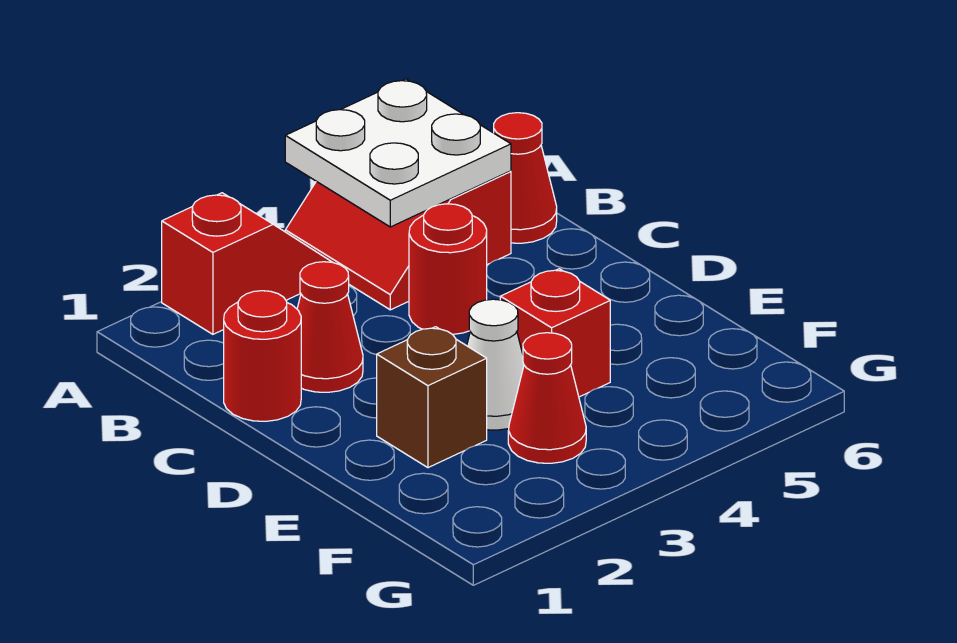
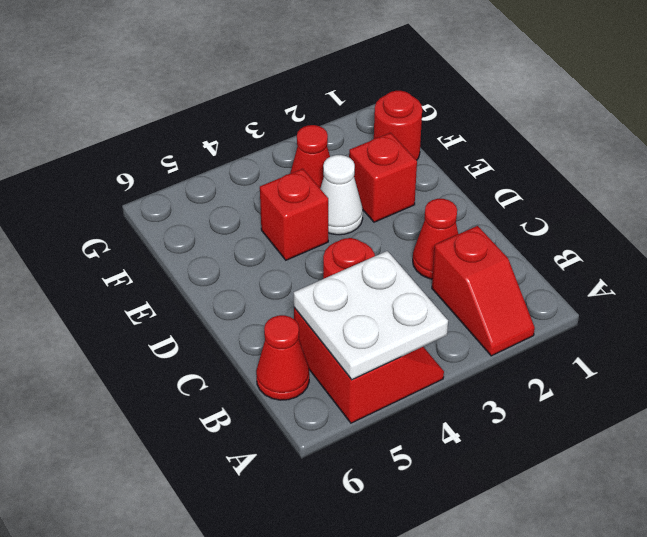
red slope A2:A3 level 1 top 2 -> red slope A2:B2 level 1 top B
red round brick C1 level 1 -> red round brick F1 level 1
brown brick E2 level 1 -> red brick E2 level 1

